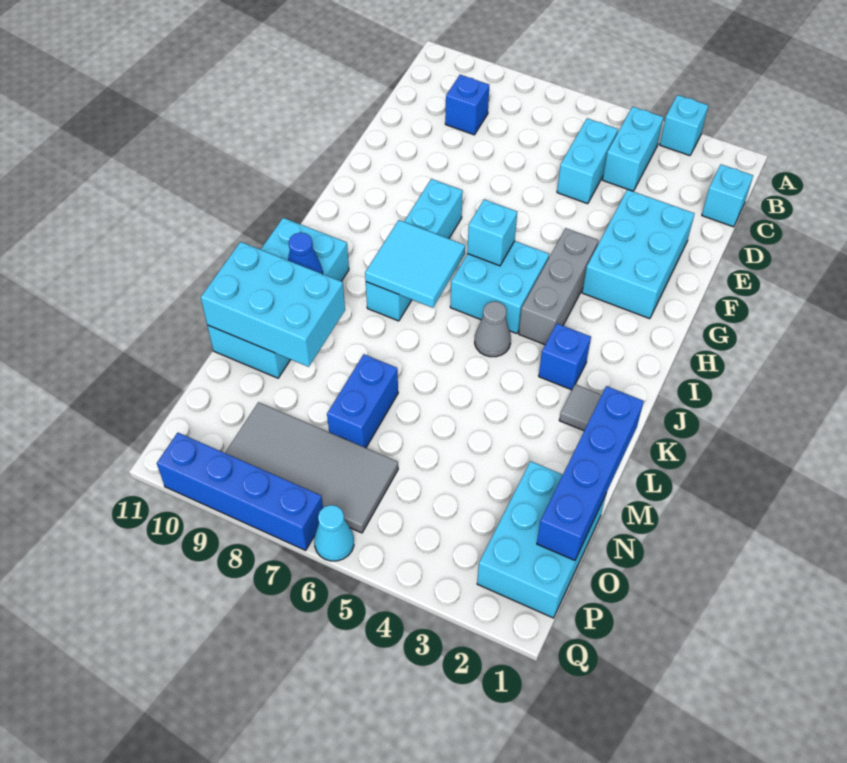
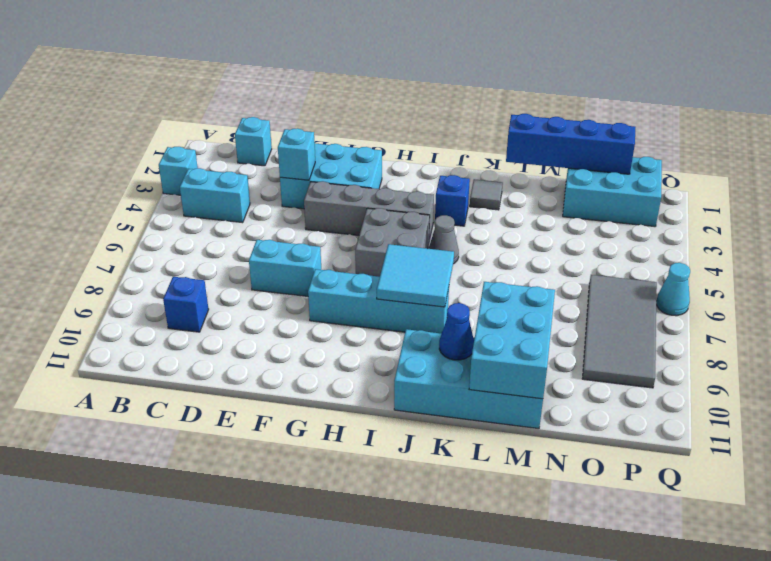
cyan brick C5:D5 level 1 -> cyan brick E7:F7 level 1
grey brick G4:I4 level 1 -> grey brick F4:I4 level 1
cyan brick H5:I6 level 1 -> grey brick H5:I6 level 1
cyan brick H6 level 2 -> cyan brick E3 level 2
blue brick M7:N7 level 1 -> none
blue brick Q7:Q10 level 1 -> none

